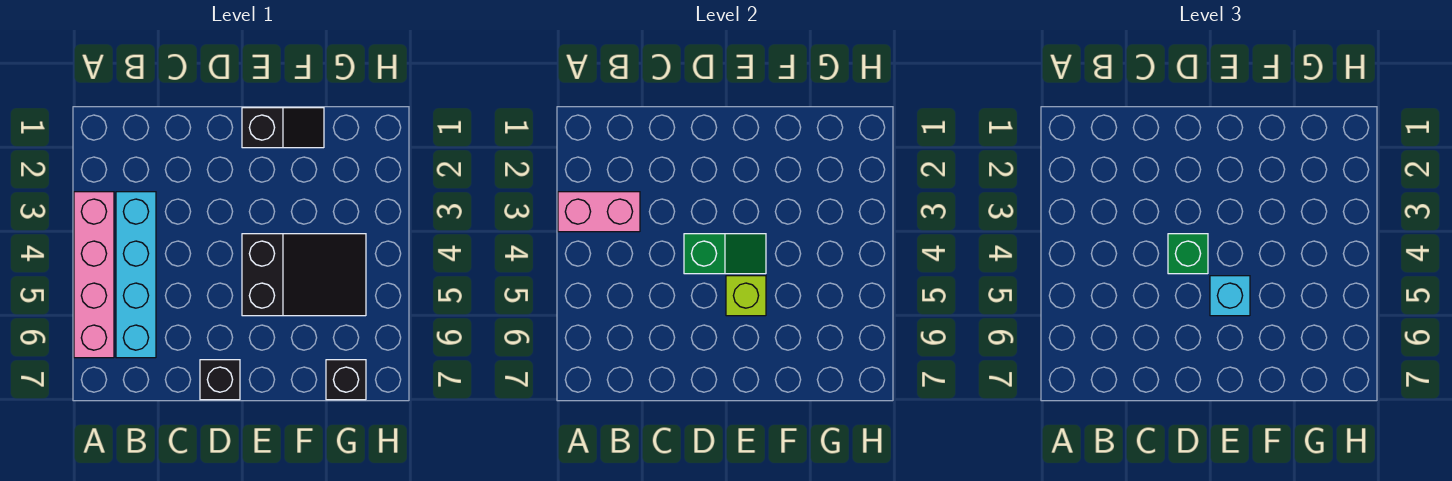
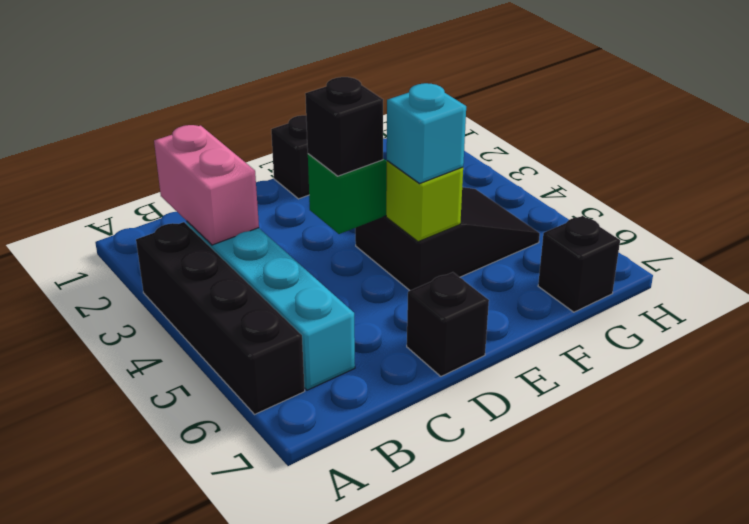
pink brick A3:A6 level 1 -> black brick A3:A6 level 1
pink brick A3:B3 level 2 -> pink brick B2:B3 level 2
green brick D4 level 3 -> black brick D4 level 3

